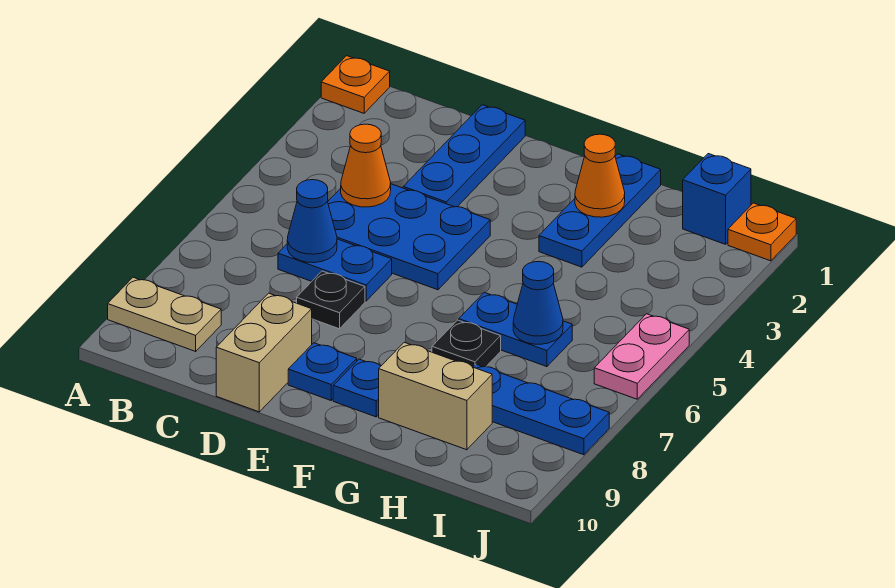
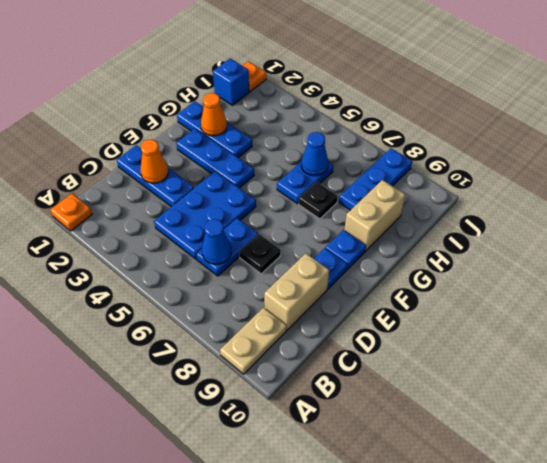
orange cone C4 level 2 -> orange cone D2 level 2
tan brick D9:D10 level 1 -> tan brick C9:D9 level 1
none -> blue plate F2:F4 level 1
pink plate J5:J6 level 1 -> none

